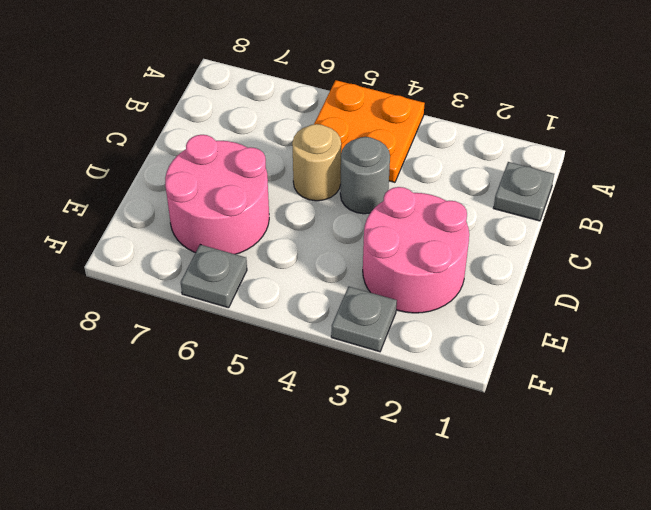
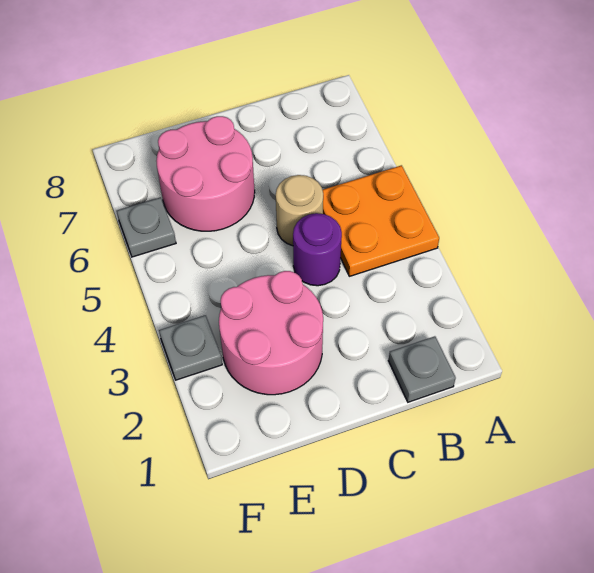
grey round brick C4 level 1 -> purple round brick C4 level 1

